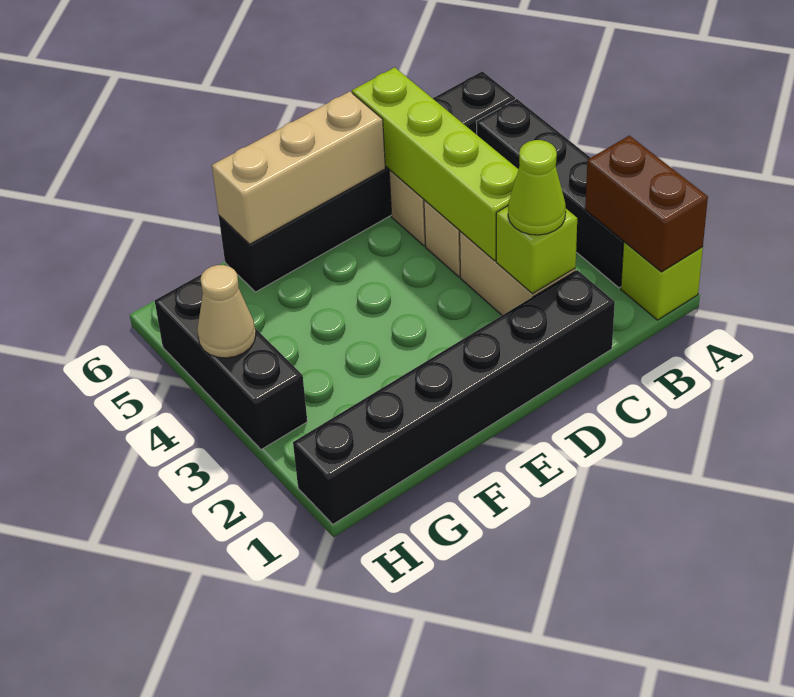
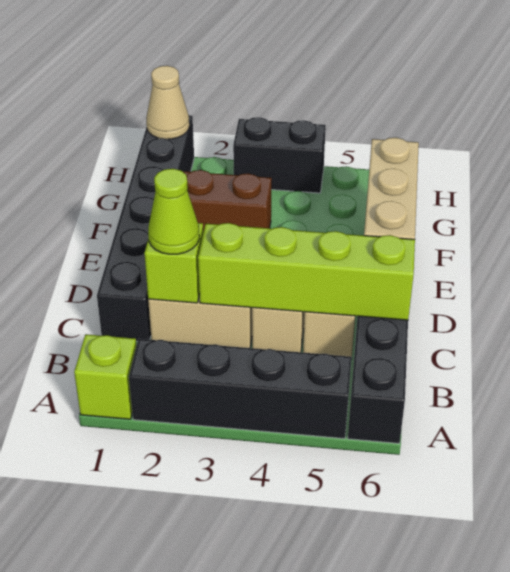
brown brick A1:A2 level 2 -> brown brick F2:F3 level 1
black brick H3:H5 level 1 -> black brick H3:H4 level 1
tan cone H4 level 2 -> tan cone H1 level 2

